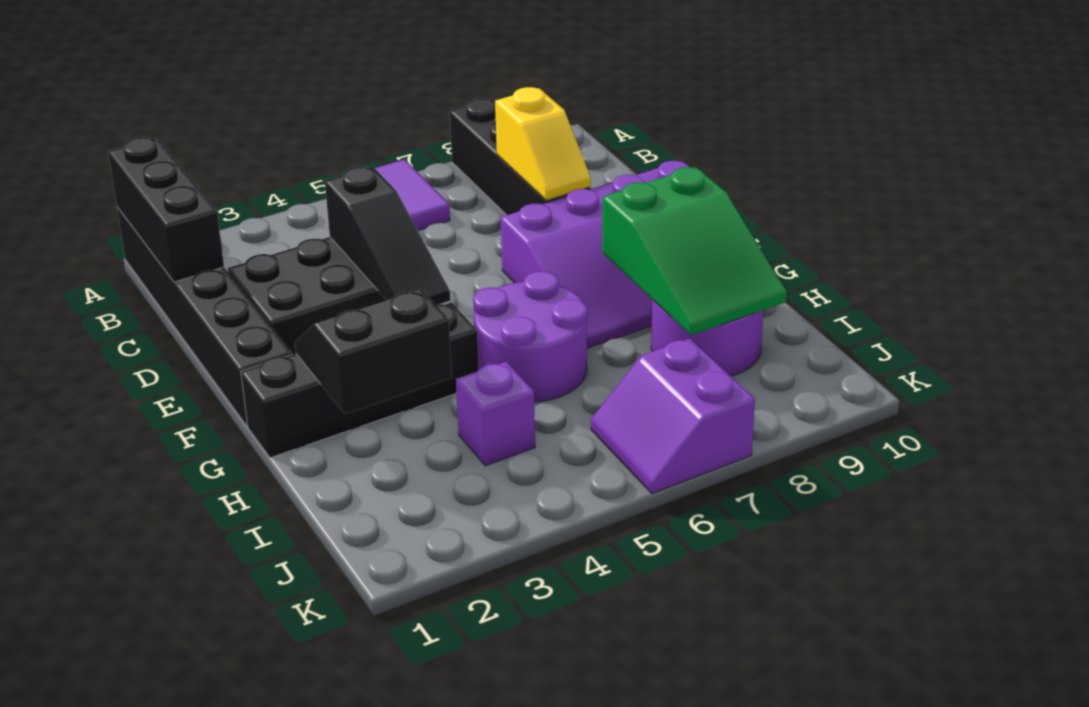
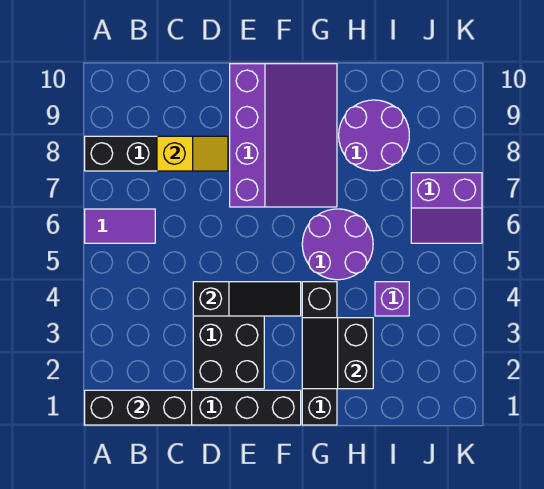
green slope G8:I9 level 2 top G -> none

